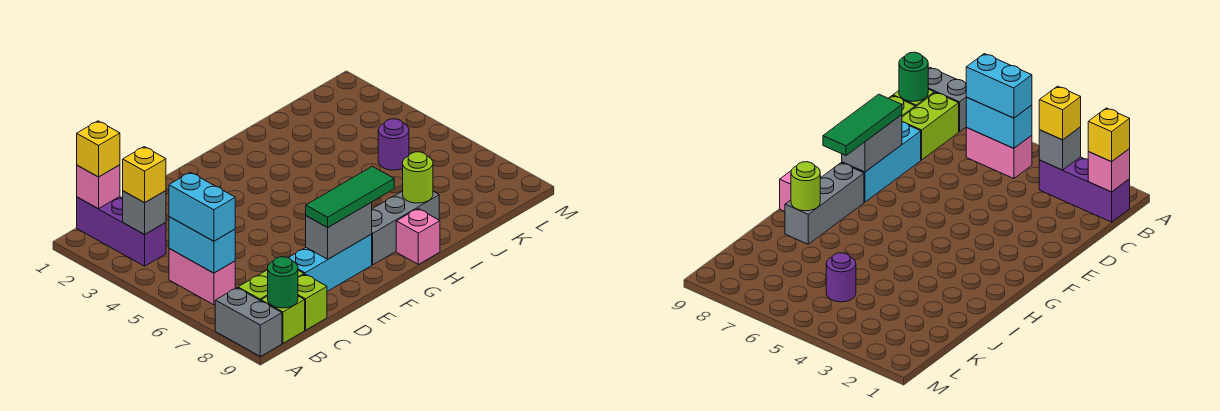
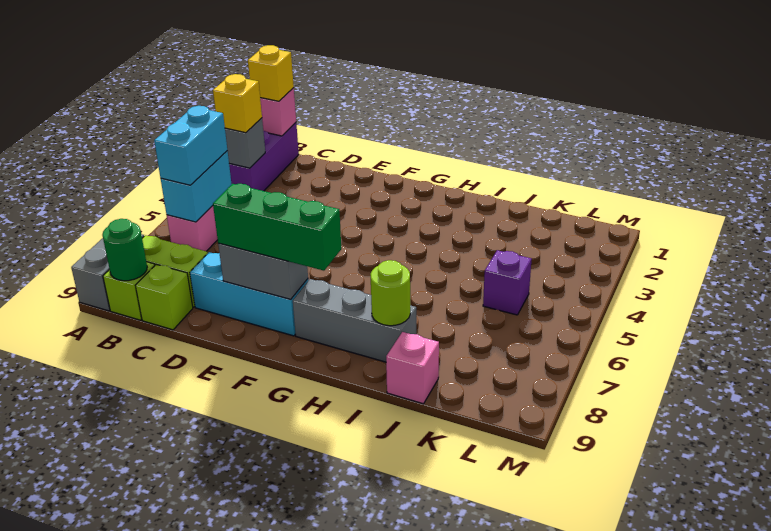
green tile E8:G8 level 3 -> green brick E8:G8 level 3
pink brick H9 level 1 -> pink brick J9 level 1
purple round brick K5 level 1 -> purple brick K5 level 1

